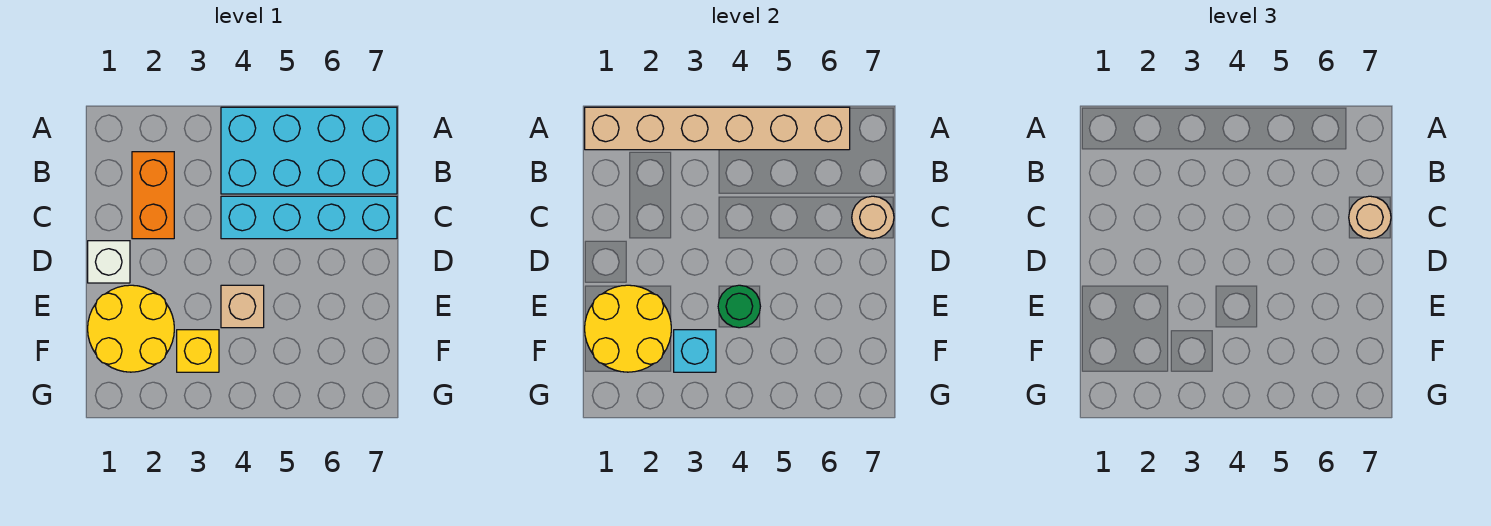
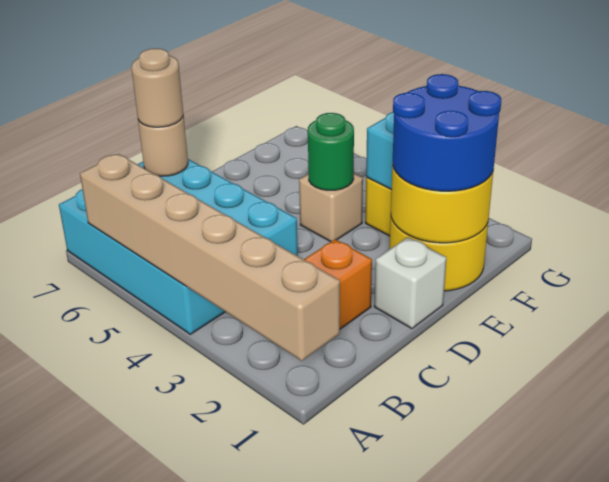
none -> blue round brick E1:F2 level 3

